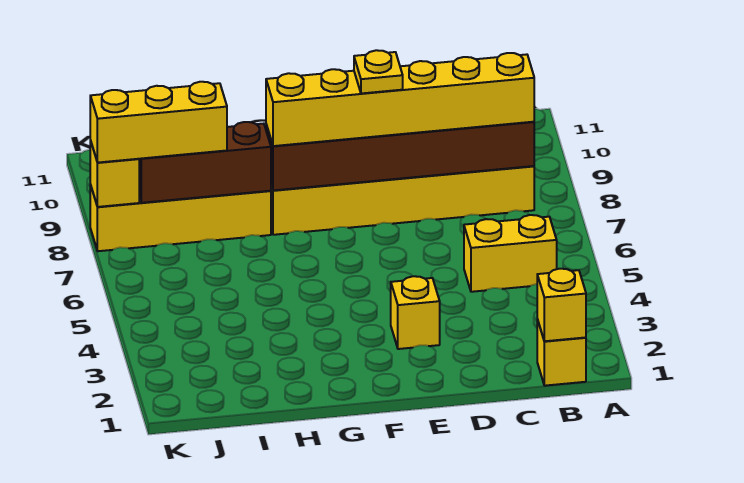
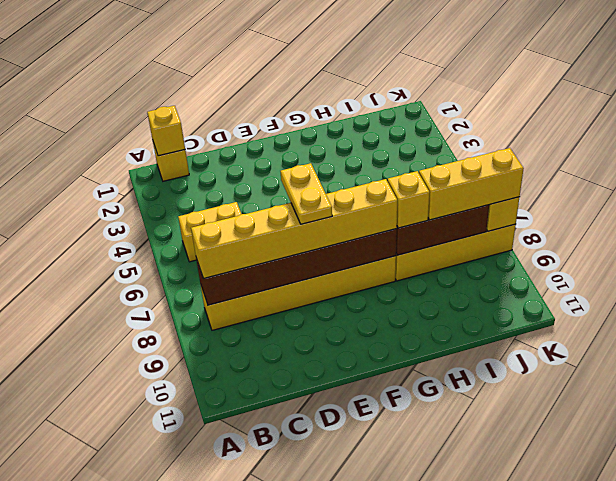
yellow brick E3 level 1 -> yellow brick H8 level 3
yellow plate E8 level 4 -> yellow plate E7:E8 level 4

